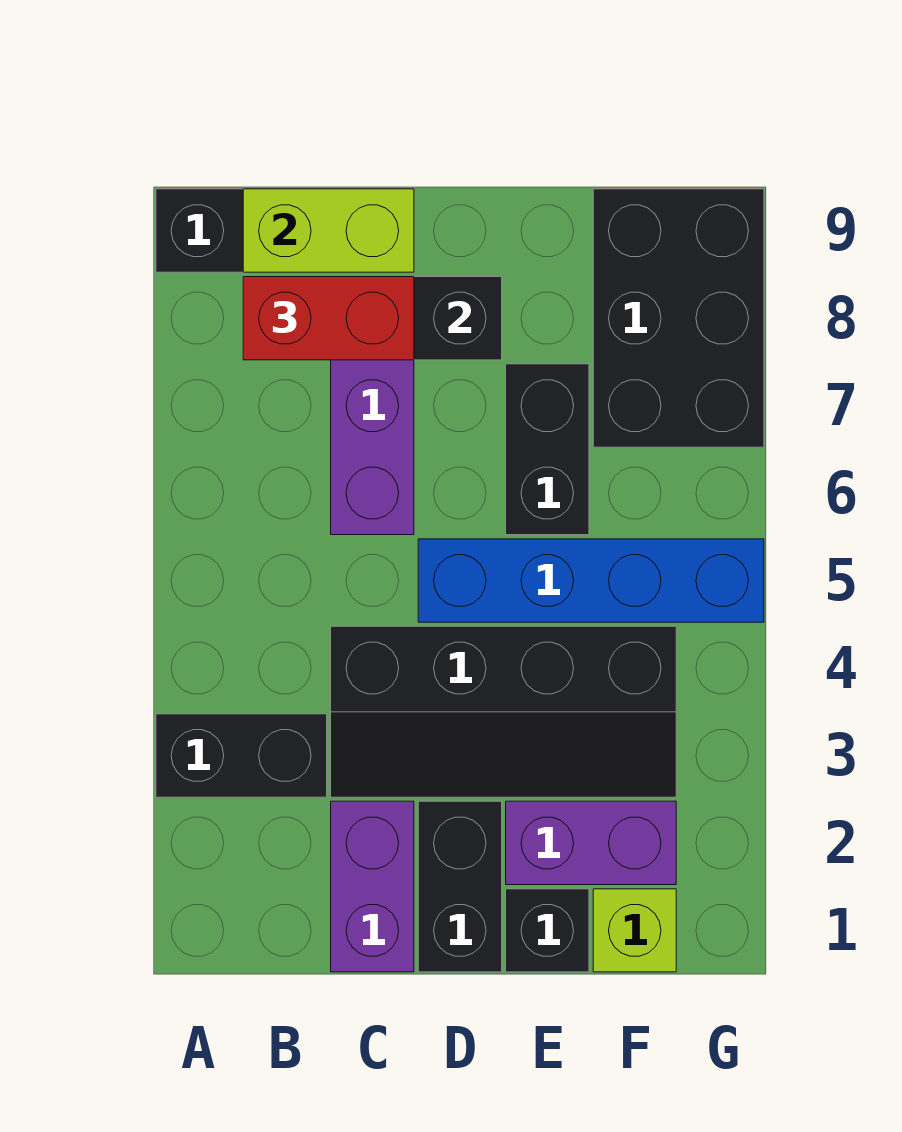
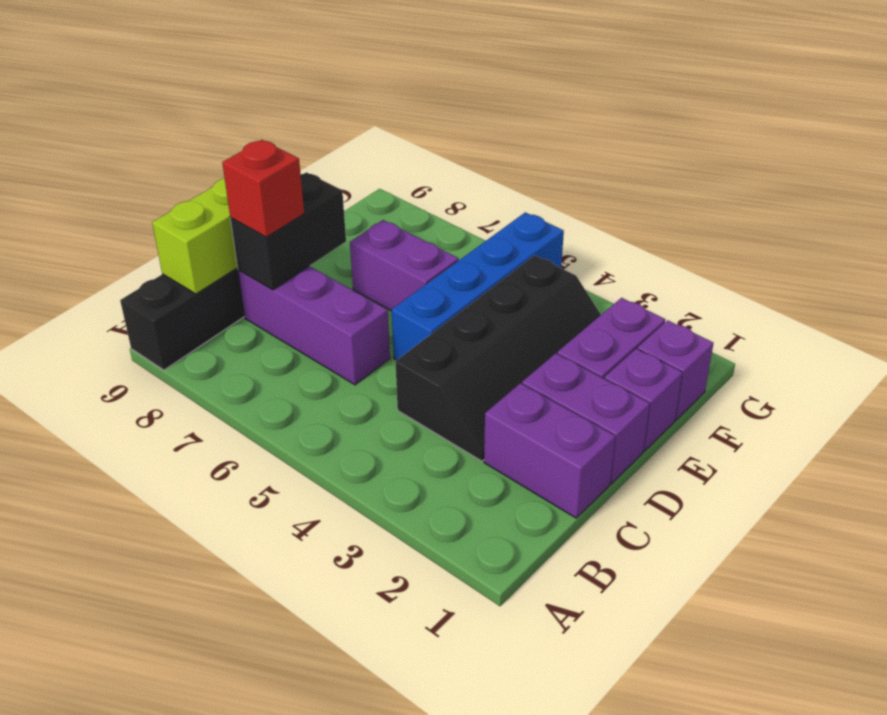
black brick A3:B3 level 1 -> none
red brick B8:C8 level 3 -> red brick C8 level 3
black brick D1:D2 level 1 -> purple brick D1:D2 level 1
black brick E1 level 1 -> purple brick E1 level 1
black brick E6:E7 level 1 -> purple brick E6:E7 level 1
lime brick F1 level 1 -> purple brick F1 level 1
black brick F7:G9 level 1 -> none

